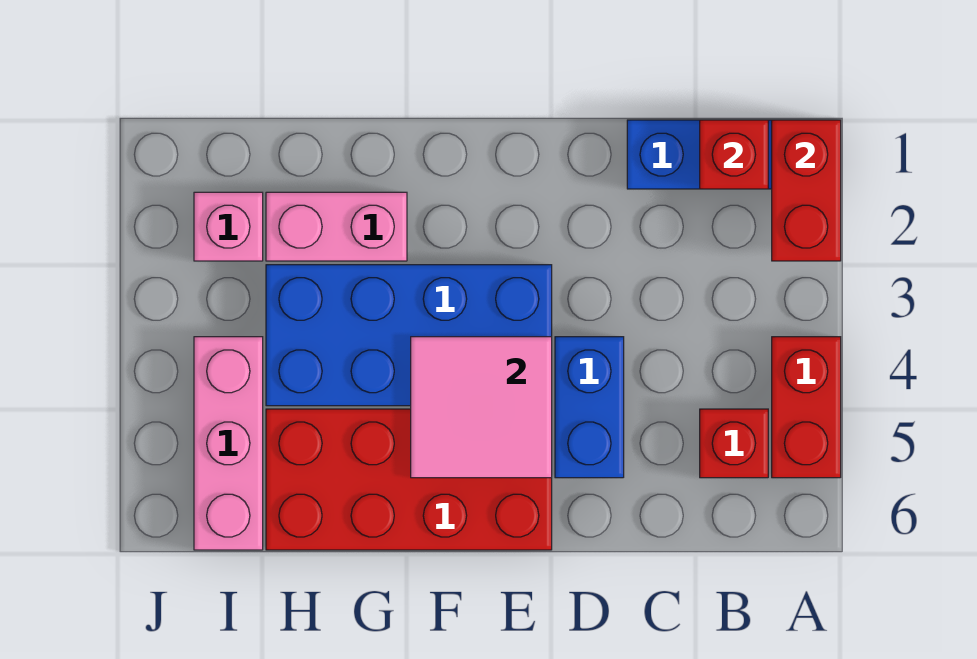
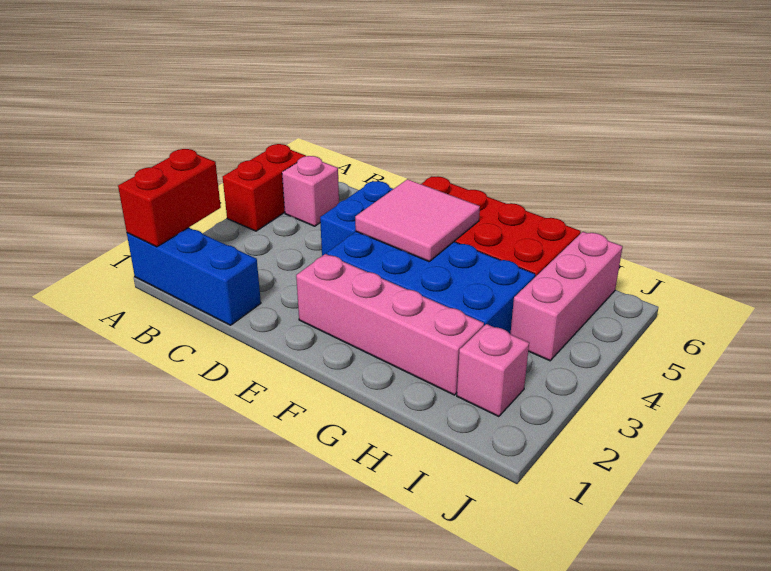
red brick B1 level 2 -> none
red brick B5 level 1 -> pink brick B5 level 1
pink brick G2:H2 level 1 -> pink brick E2:H2 level 1

